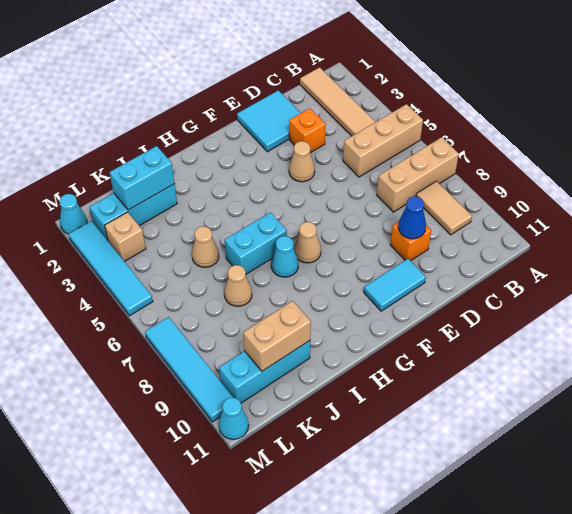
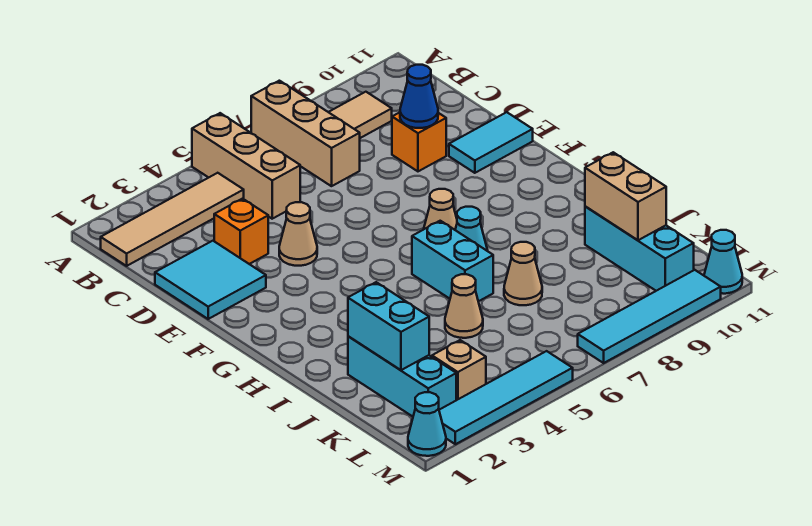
cyan tile E10:F10 level 1 -> cyan tile E10:E11 level 1

